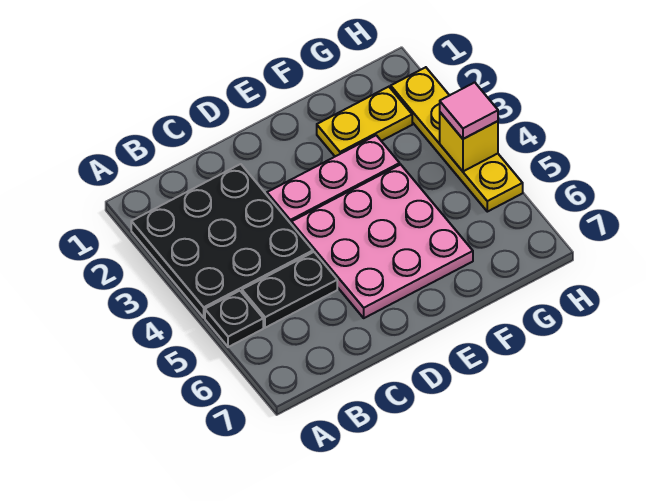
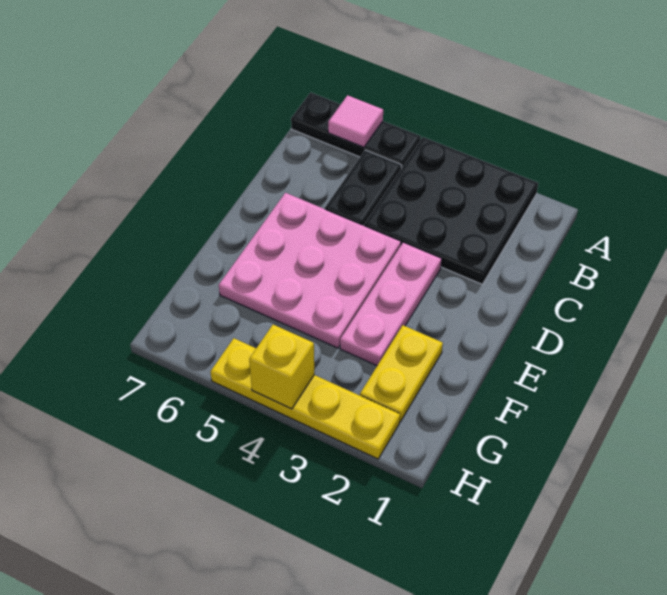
black plate A5 level 1 -> black plate A5:A7 level 1
pink tile H4 level 3 -> pink tile A6 level 2

